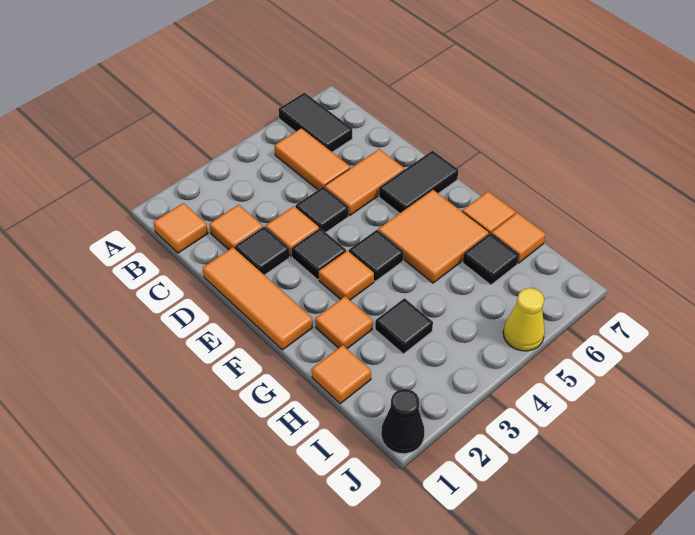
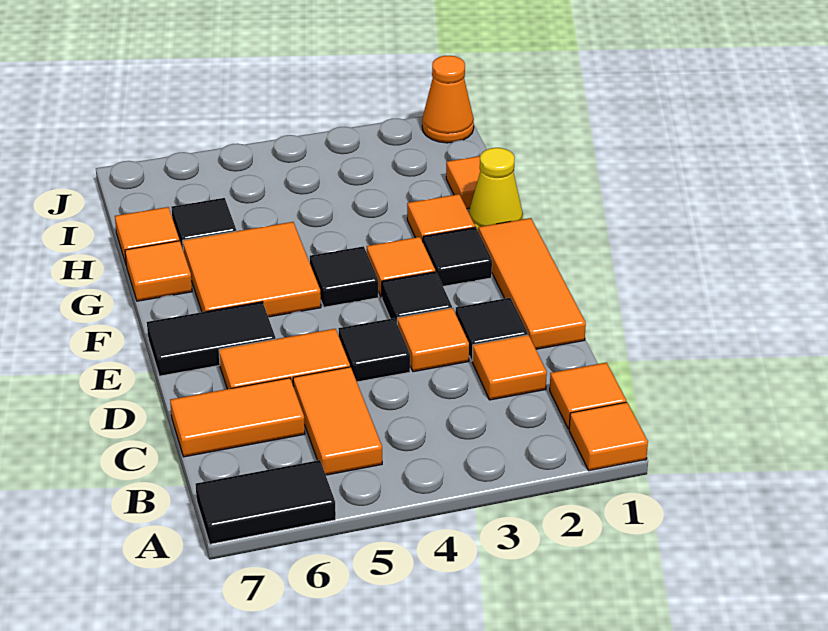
none -> orange tile A1 level 1
black tile A6:B6 level 1 -> black tile A6:A7 level 1
none -> orange tile C6:C7 level 1
black tile H3 level 1 -> black tile F2 level 1
black cone J1 level 1 -> orange cone J1 level 1
yellow cone J5 level 1 -> yellow cone G1 level 1

